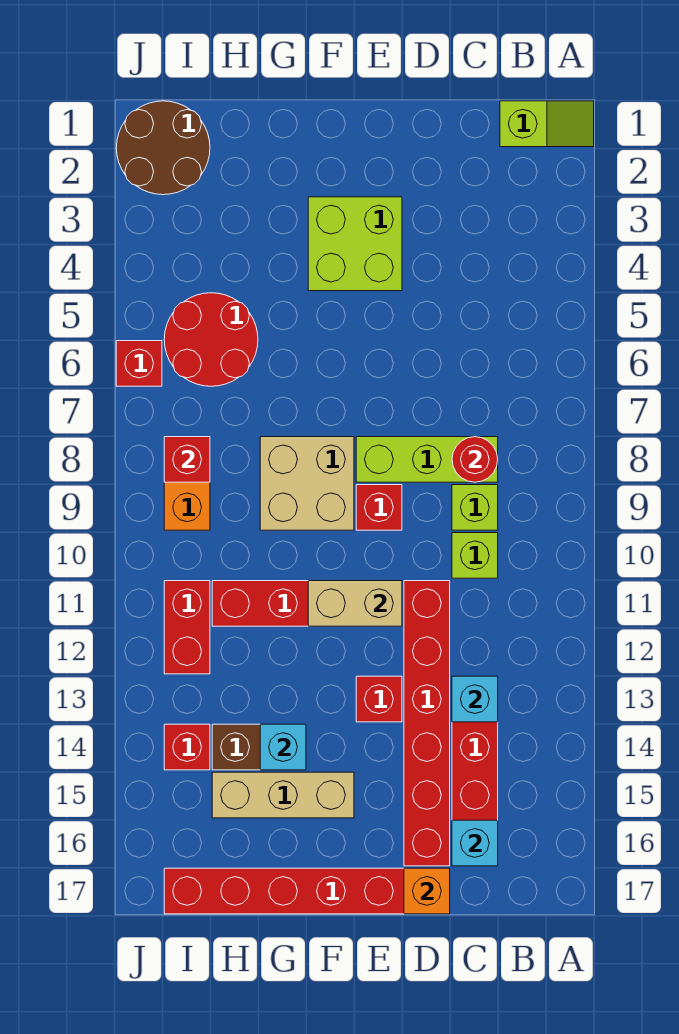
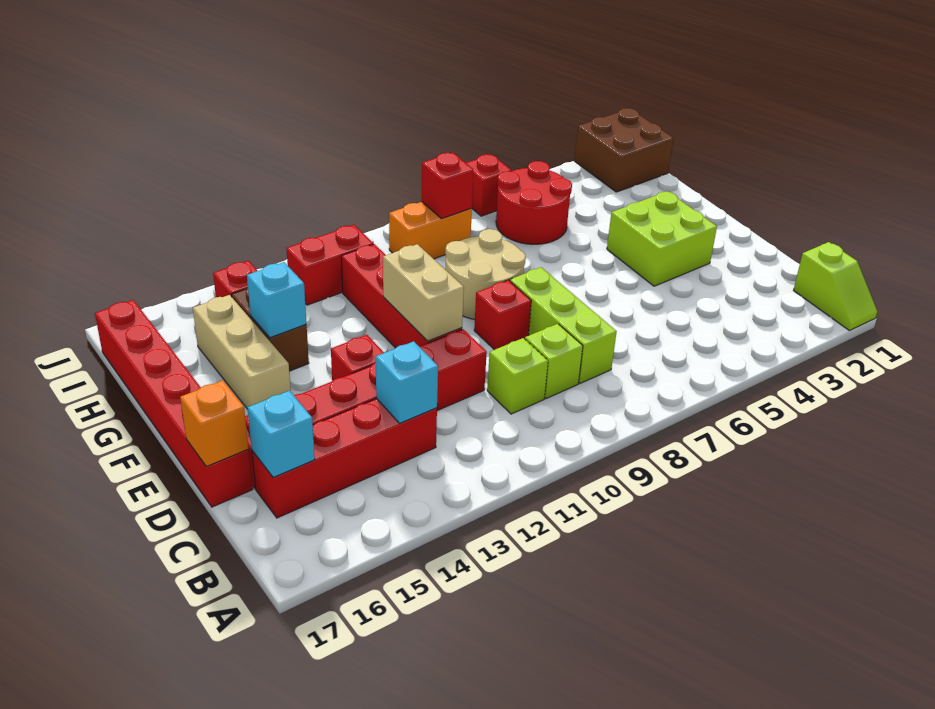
red round brick C8 level 2 -> none
tan brick F8:G9 level 1 -> tan round brick F8:G9 level 1
brown round brick I1:J2 level 1 -> brown brick I1:J2 level 1

